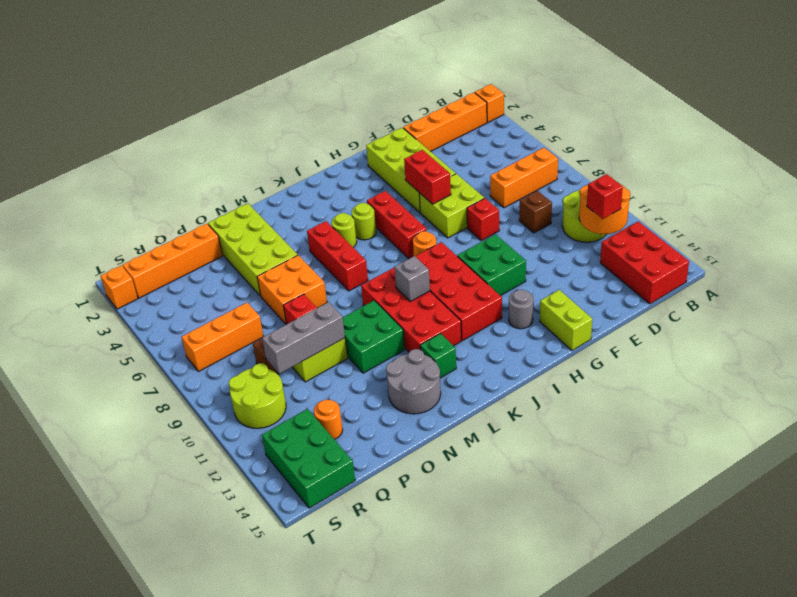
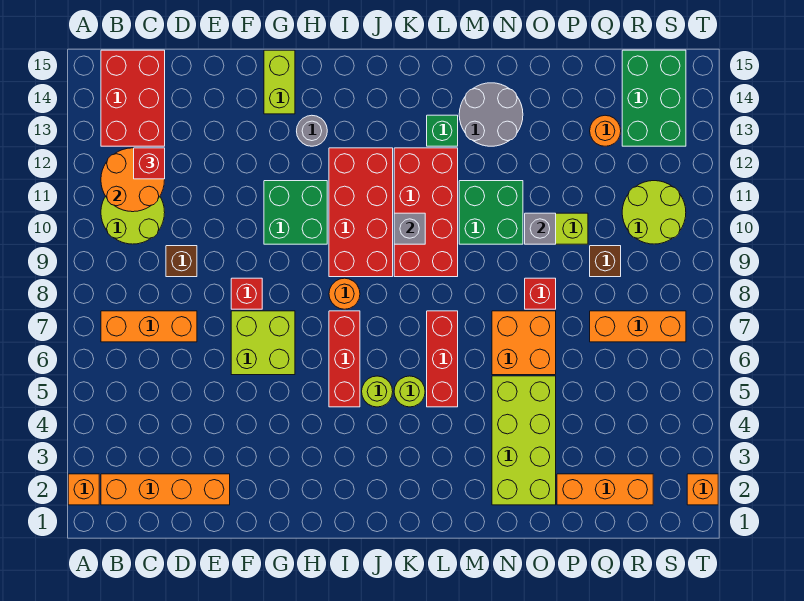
lime brick F2:G5 level 1 -> none
red brick G5:G6 level 2 -> none
grey brick O10:Q10 level 2 -> grey brick O10 level 2
orange brick P2:S2 level 1 -> orange brick P2:R2 level 1

